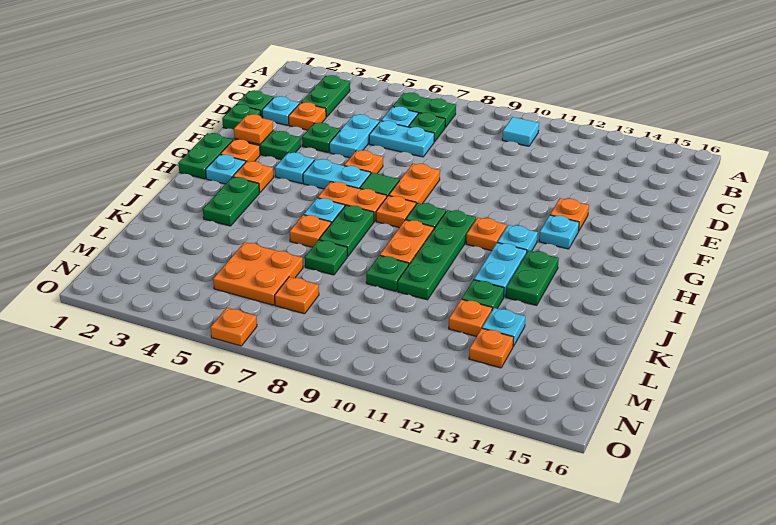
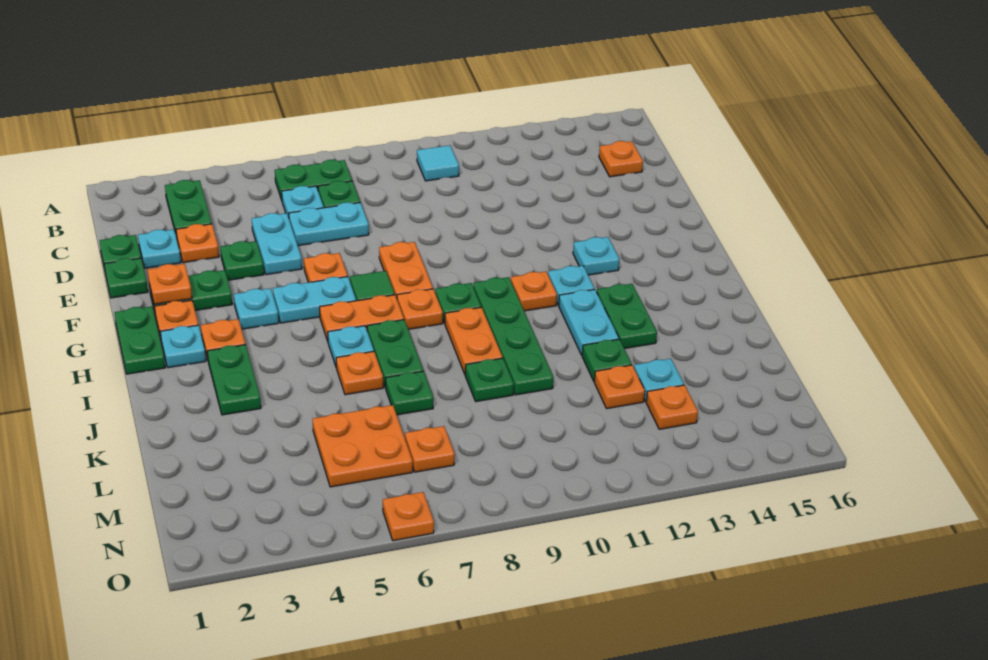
orange plate F13 level 1 -> orange plate C15 level 1

